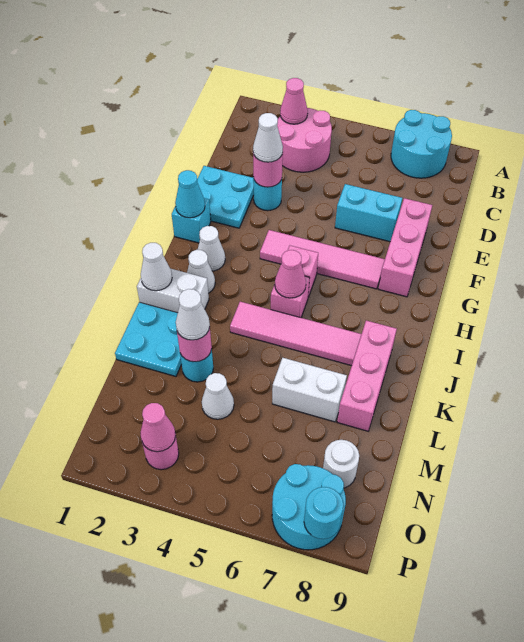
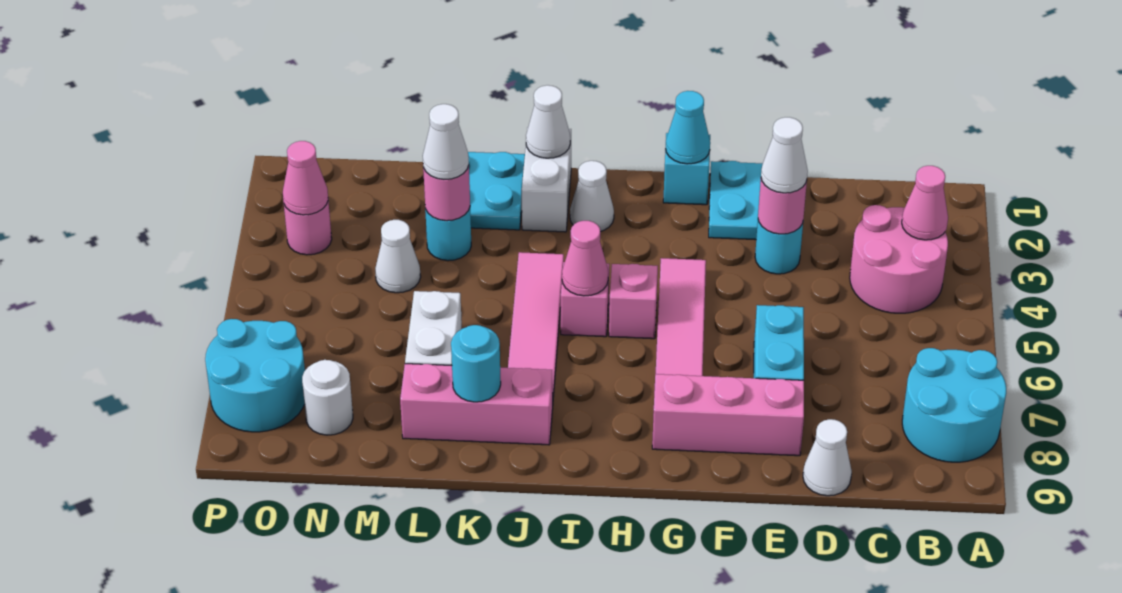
white cone H2 level 1 -> white cone D9 level 1
cyan round brick P8 level 2 -> cyan round brick K8 level 2

